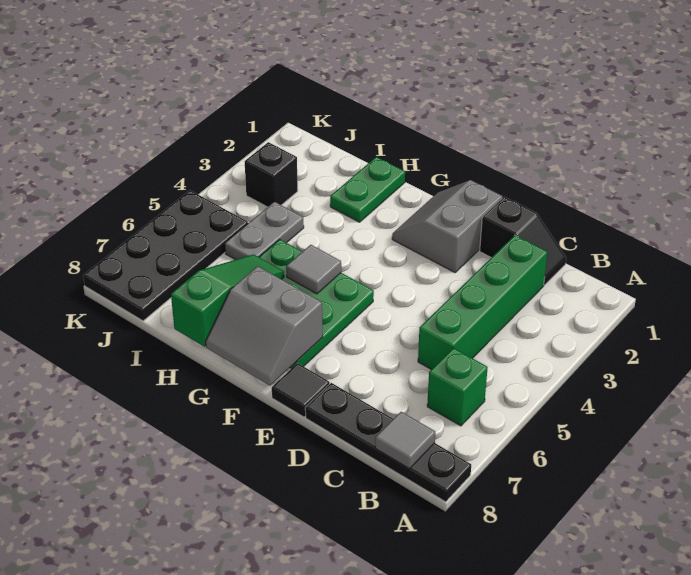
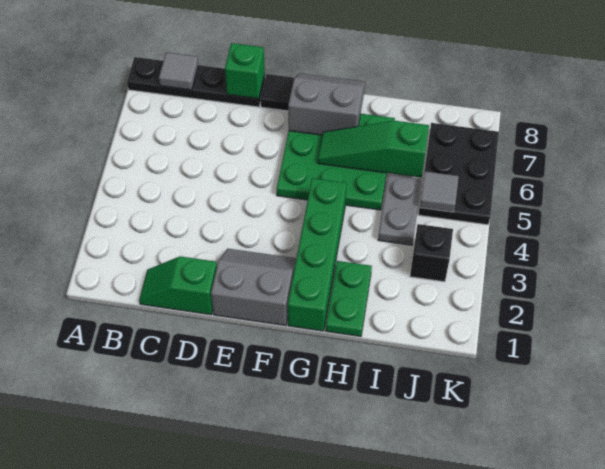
green brick B6 level 1 -> green brick D8 level 2
black slope C1:D1 level 1 top D -> green slope C1:D1 level 1 top D
green brick C2:C5 level 1 -> green brick G1:G4 level 1
grey slope E1:F2 level 1 top E -> grey slope E1:F2 level 1 top 1
grey tile G5 level 2 -> grey tile J5 level 2
green slope H6:H8 level 2 top 8 -> green slope G6:I6 level 2 top I
black plate J5:K8 level 1 -> black plate J5:K7 level 1

